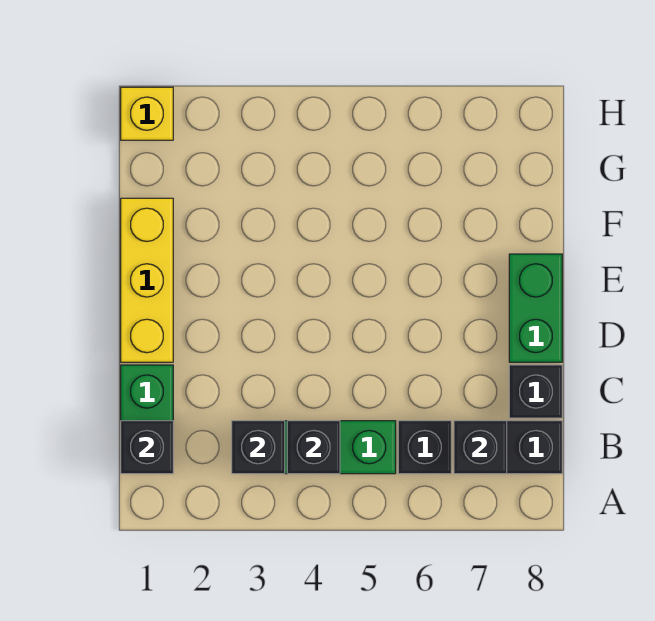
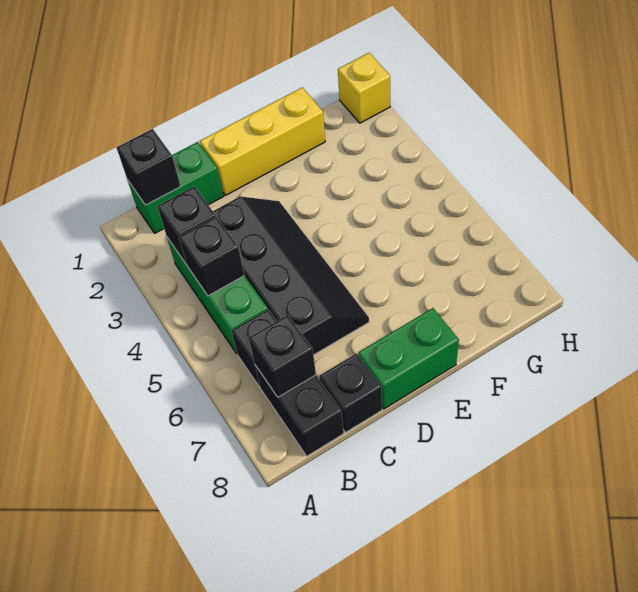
none -> black slope C3:D6 level 1 top C

